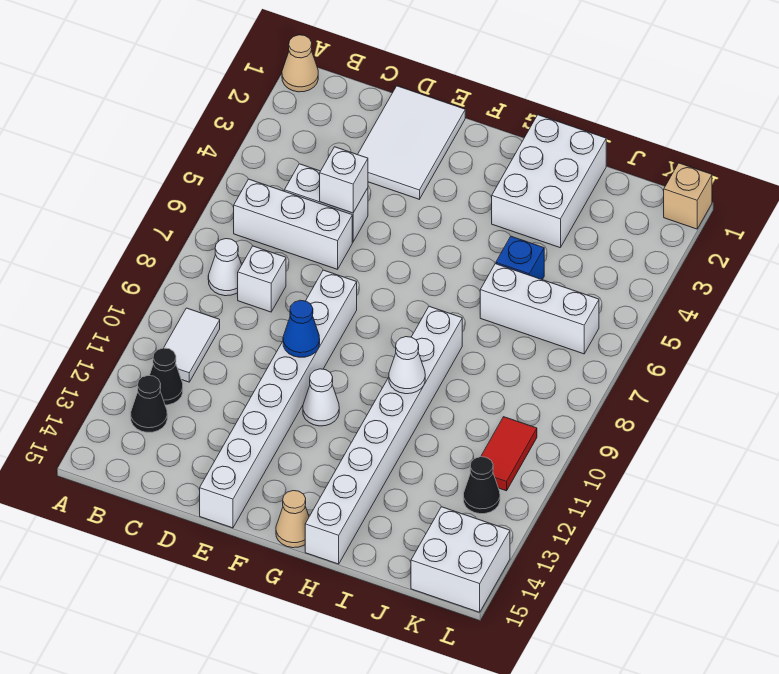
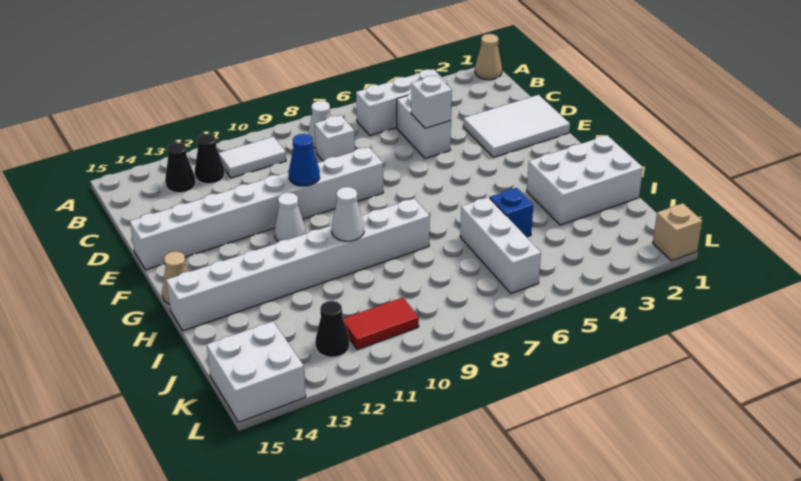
white brick B6:D6 level 1 -> white brick B4:B6 level 1

